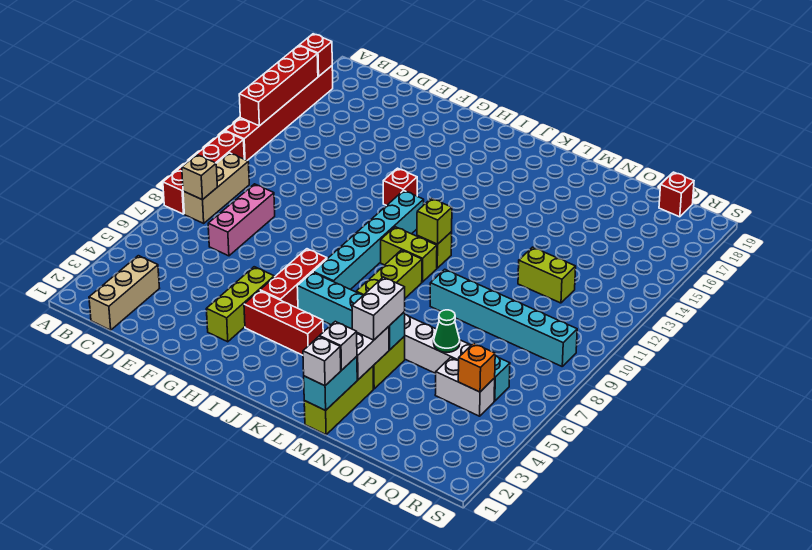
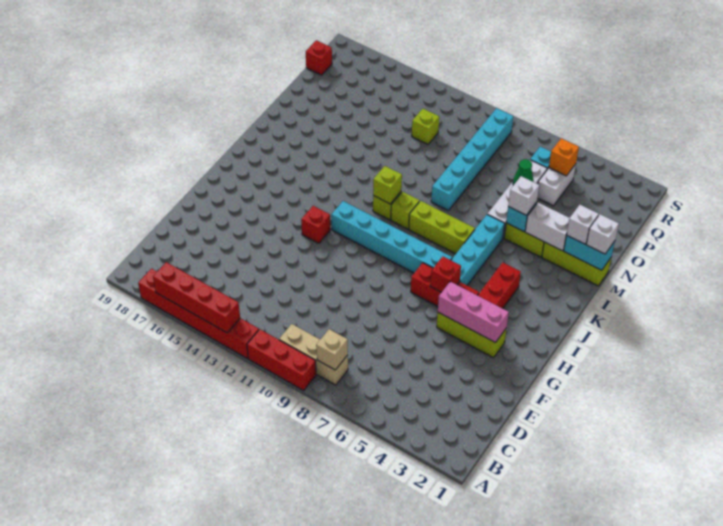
red brick A8:A11 level 1 -> red brick A9:A11 level 1
red brick A17 level 2 -> red brick H6 level 2
tan brick C1:C3 level 1 -> none
pink brick D7:D9 level 1 -> pink brick G3:G5 level 2
lime brick J10:K10 level 1 -> lime brick K10 level 1
white brick M4:M5 level 3 -> white brick M5 level 3
lime brick O12:P12 level 1 -> lime brick P12 level 1

